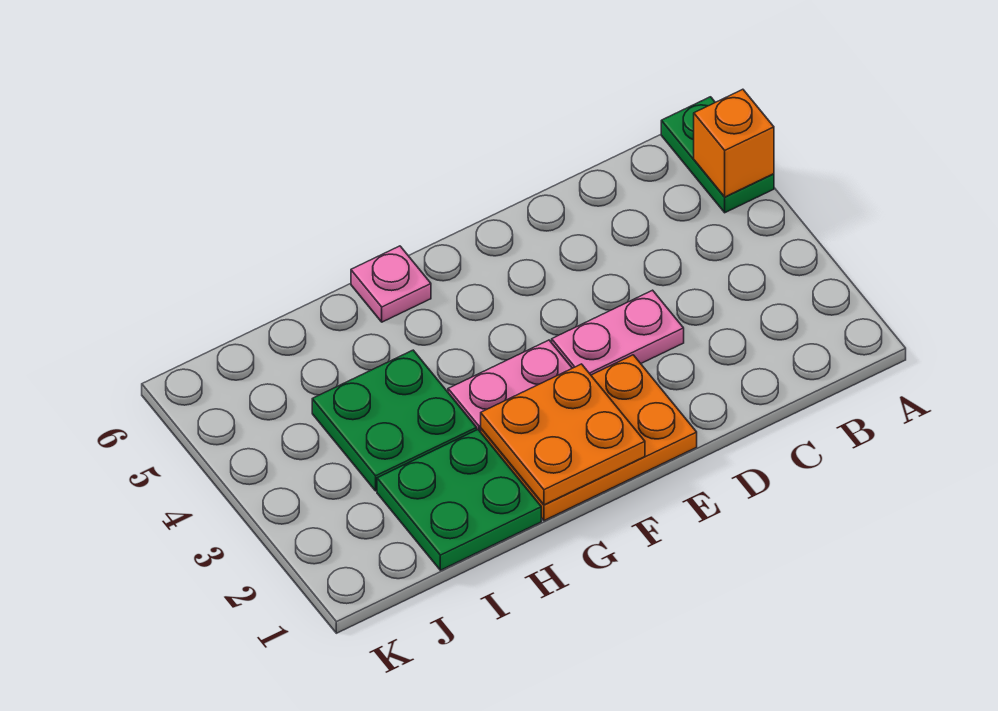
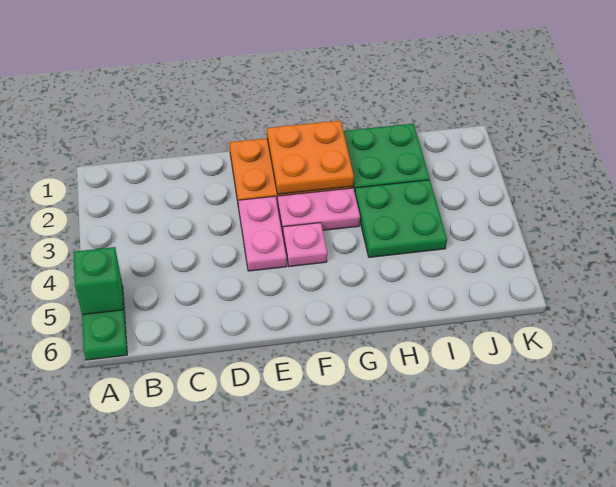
orange brick A5 level 2 -> green brick A5 level 2
pink plate D3:E3 level 1 -> pink plate E3:E4 level 1
pink plate G6 level 1 -> pink plate F4 level 1

